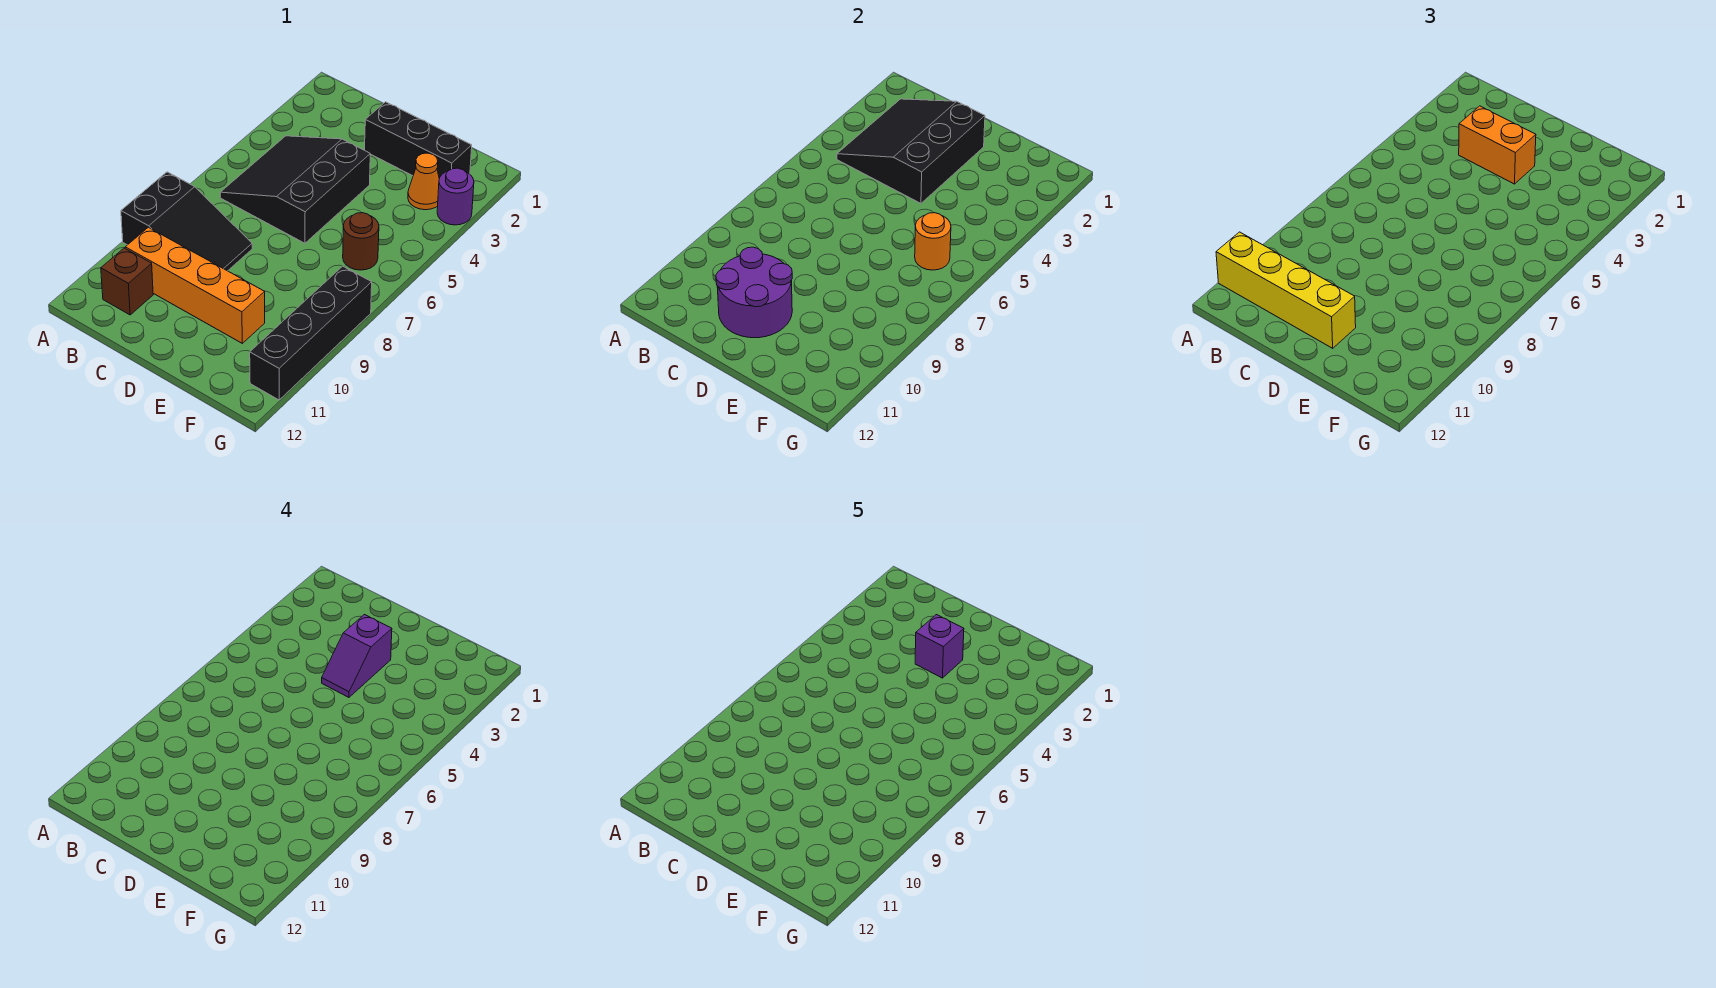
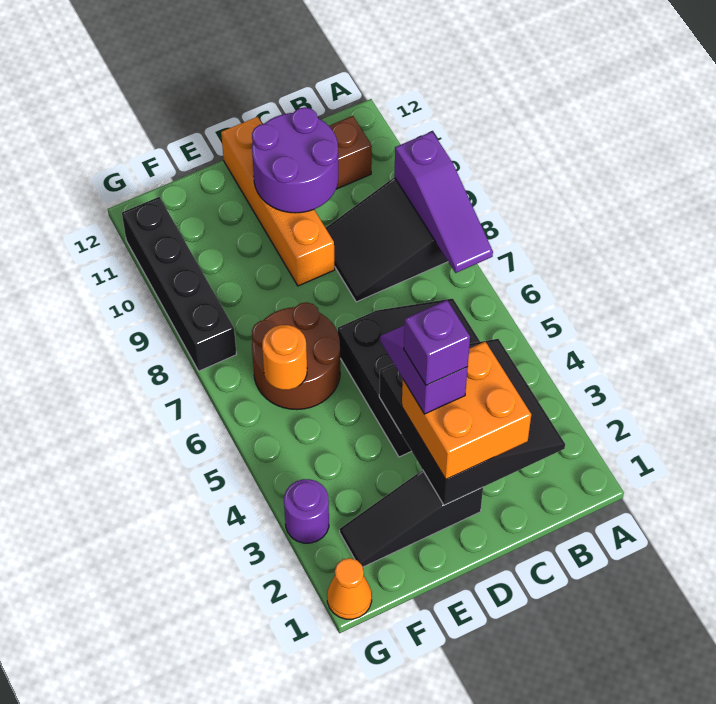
none -> purple slope A7:A9 level 2 top 9
yellow brick A11:D11 level 3 -> none
orange brick B10:E10 level 1 -> orange brick D9:D12 level 1
orange brick C3:D3 level 3 -> orange brick C2:D3 level 3
black brick D2:F2 level 1 -> black slope D2:F2 level 1 top D
orange cone F3 level 1 -> orange cone G1 level 1
brown round brick F6 level 1 -> brown round brick E6:F7 level 1

